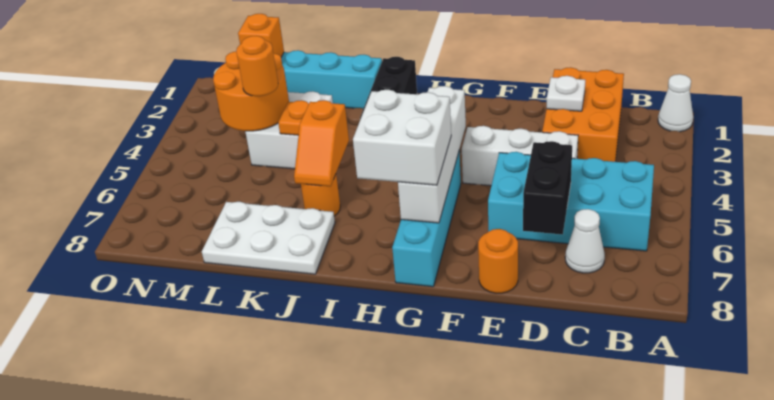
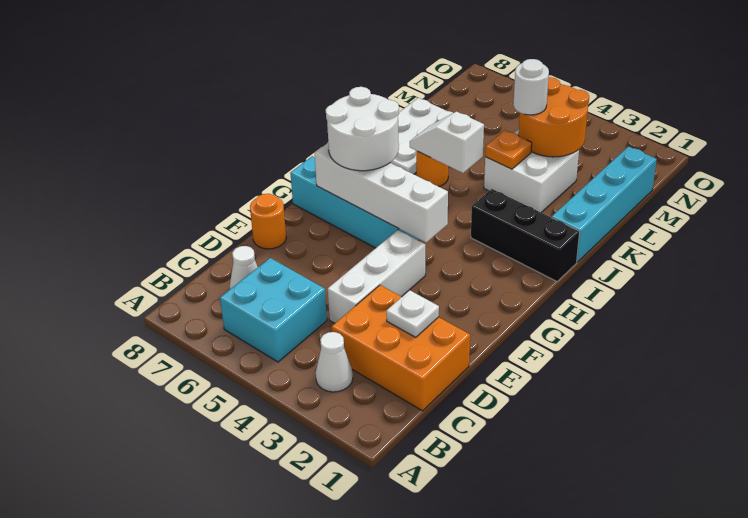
white cone A1 level 1 -> white cone B3 level 1
cyan brick B5:E6 level 1 -> cyan brick B5:C6 level 1
black brick D6:D7 level 2 -> none
white brick G6:H7 level 3 -> white round brick G6:H7 level 3
orange slope J5:J6 level 2 top 5 -> white slope J5:J6 level 2 top 5
orange round brick L4 level 3 -> white round brick L4 level 3
orange brick M1 level 2 -> none

